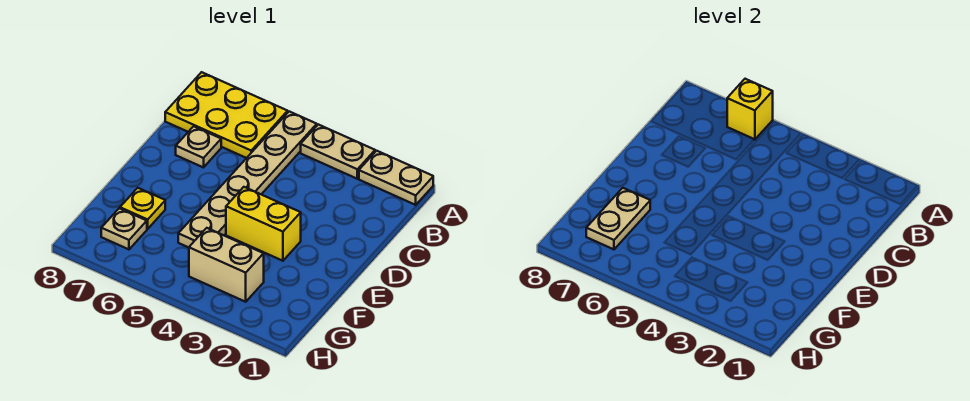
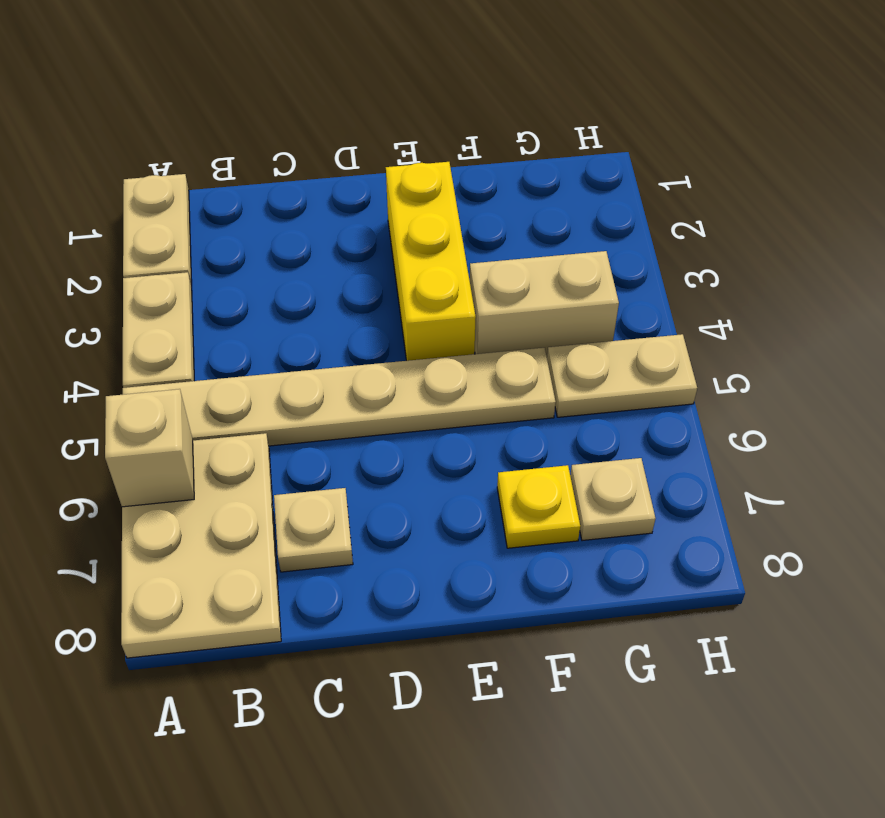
yellow plate A6:B8 level 1 -> tan plate A6:B8 level 1
yellow brick A6 level 2 -> tan brick A6 level 2
yellow brick E3:E4 level 1 -> yellow brick E2:E4 level 1
tan plate F7:G7 level 2 -> tan plate G5:H5 level 1
tan brick G3:G4 level 1 -> tan brick F4:G4 level 1

